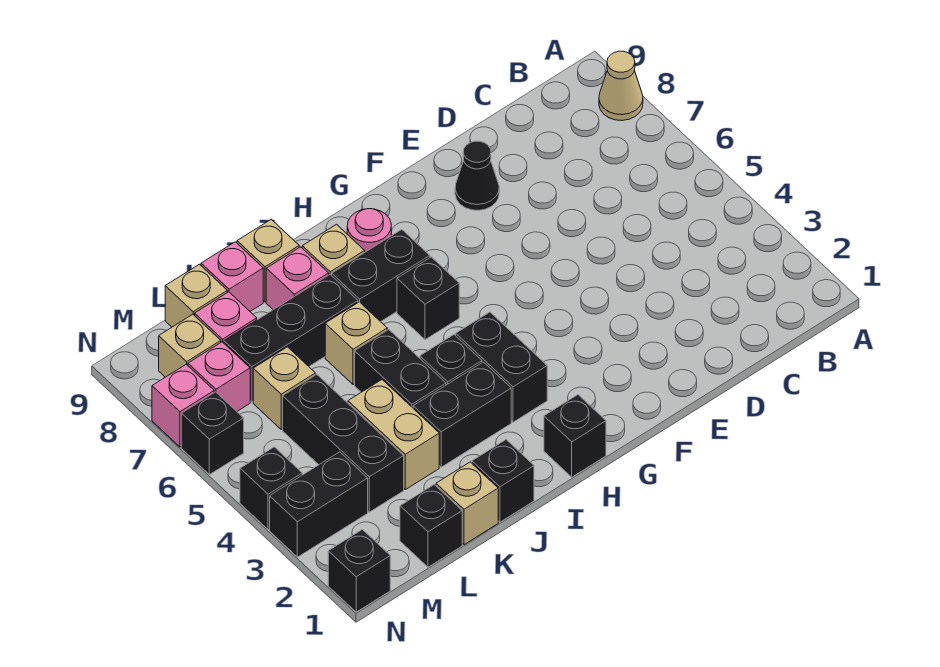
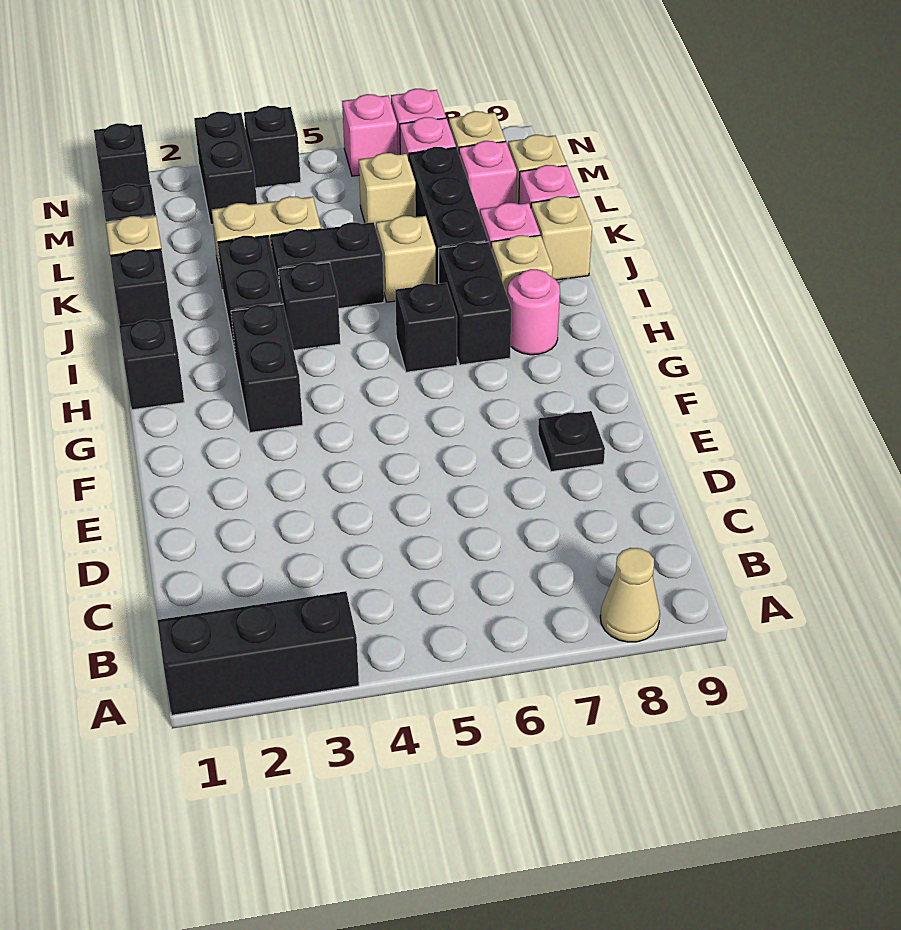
black cone E8 level 1 -> black plate E8 level 1
black brick H3:H4 level 1 -> black brick G3:H3 level 1
black brick L3:L5 level 1 -> black brick A1:A3 level 1
black brick N6 level 1 -> pink brick N6 level 1

